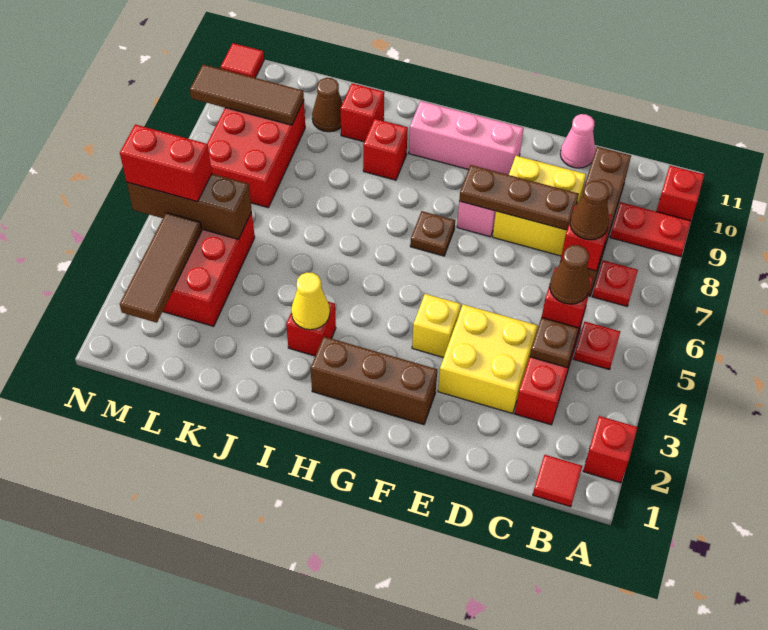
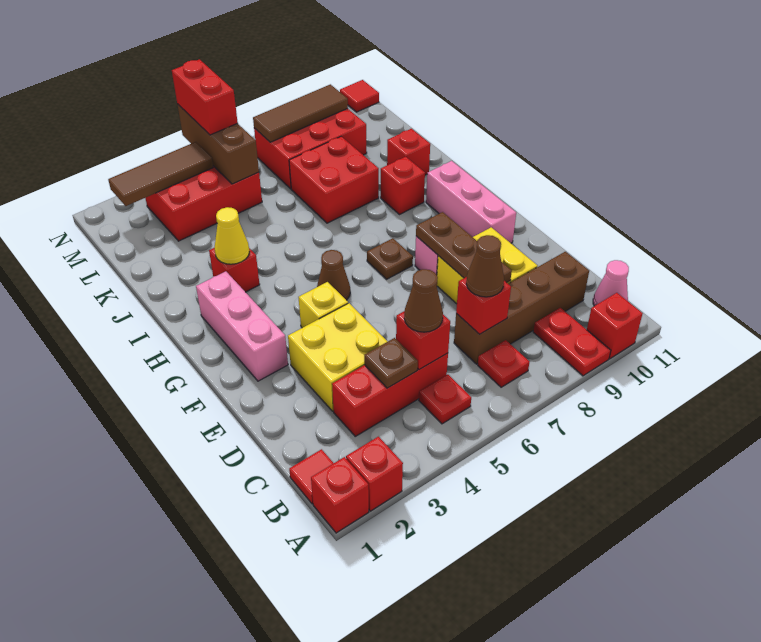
none -> red brick A1 level 1
pink cone D11 level 1 -> pink cone B11 level 1
brown brick F2:H2 level 1 -> pink brick F2:H2 level 1
none -> red brick J7:K8 level 1
brown cone K10 level 1 -> brown cone G5 level 1
brown tile L9:N9 level 2 -> brown tile M7:M9 level 2

